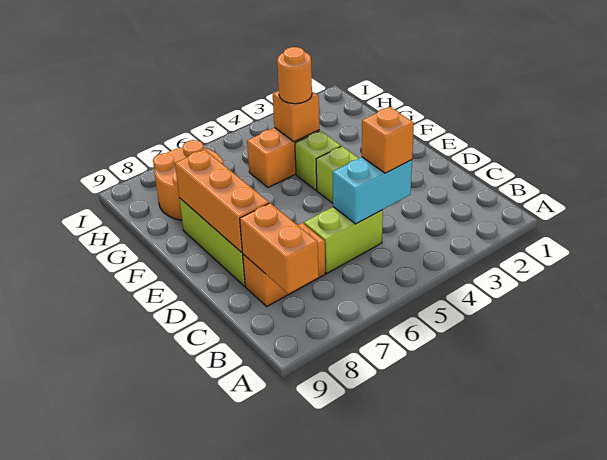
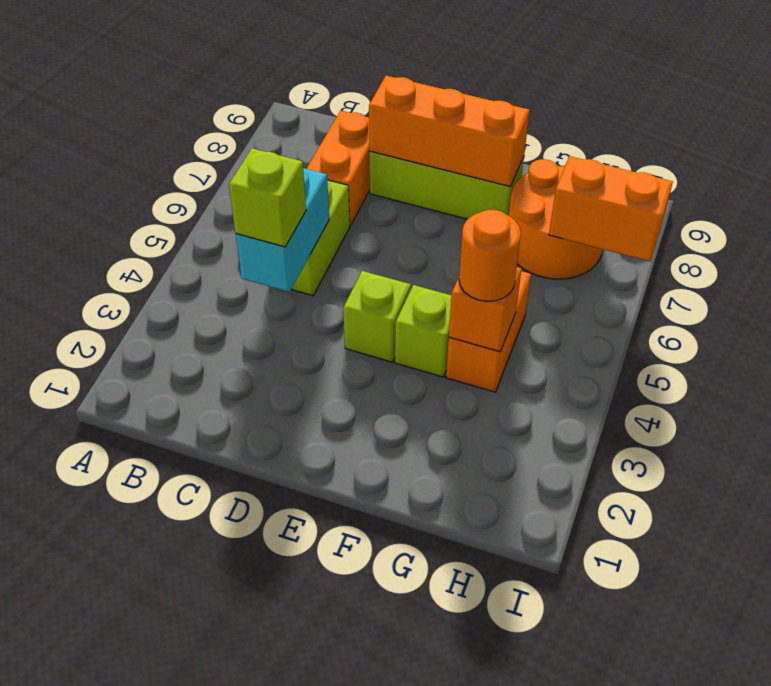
orange brick B8:C8 level 2 -> orange brick H7:I7 level 2
orange brick C4 level 3 -> lime brick C4 level 3

